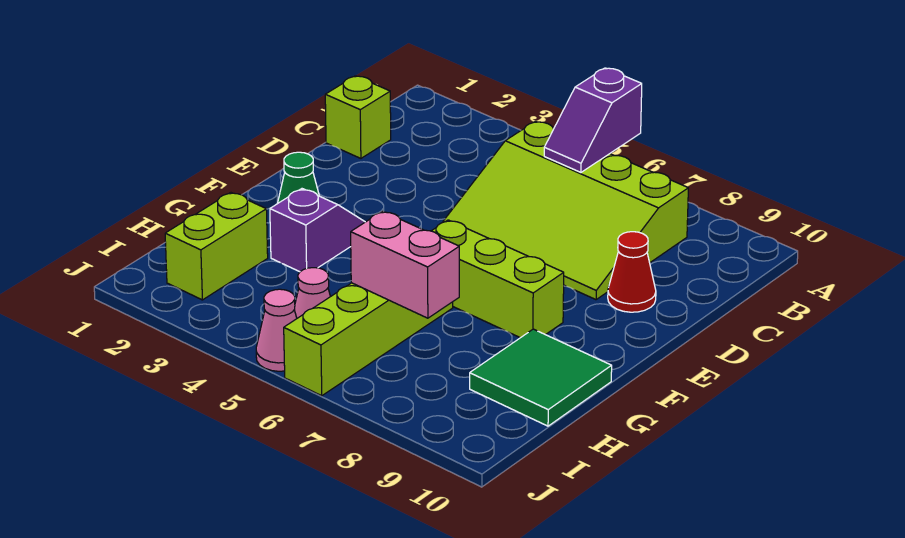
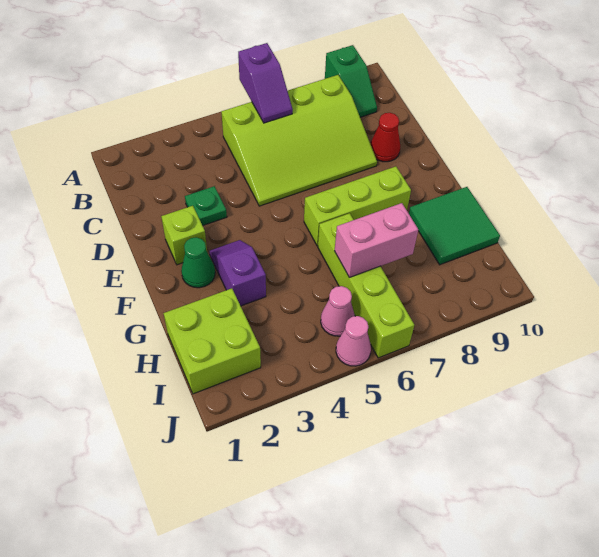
none -> green slope A9:B9 level 1 top A
lime brick C1 level 1 -> lime brick E2 level 1
none -> green plate D3 level 1
lime brick H2:I2 level 1 -> lime brick H1:I2 level 1

